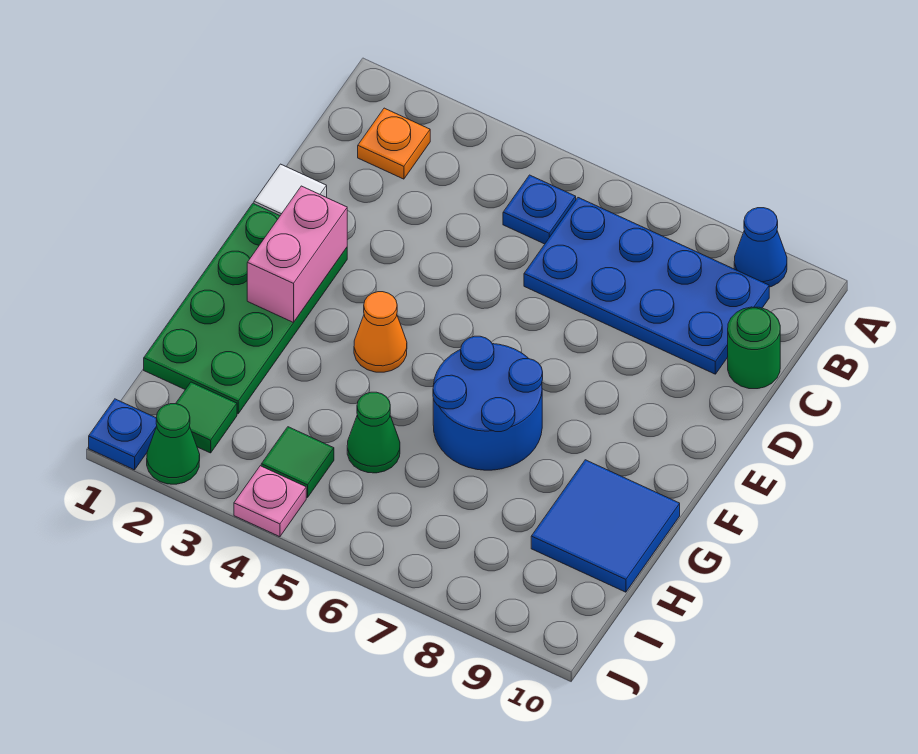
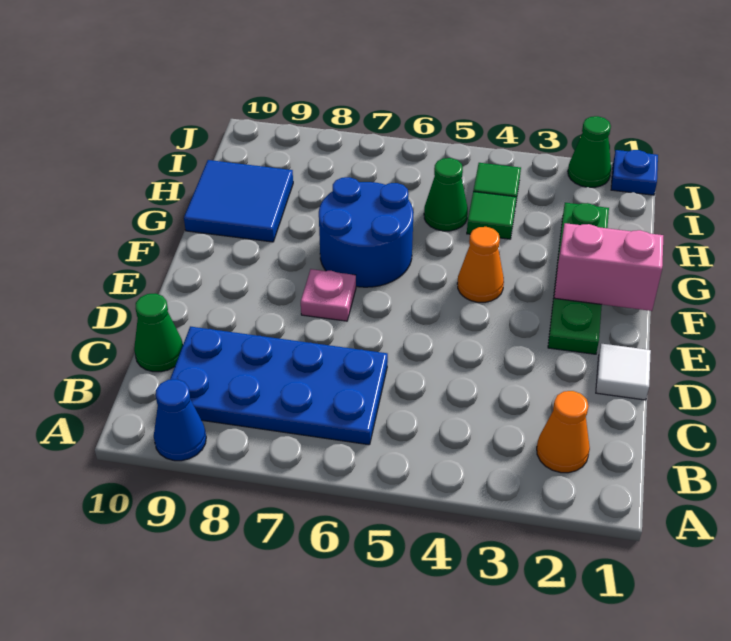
orange plate B2 level 1 -> orange cone B2 level 1
blue plate B5 level 1 -> none
green round brick C10 level 1 -> green cone C10 level 1
green plate E1:H2 level 1 -> green plate E2:H2 level 1
pink brick E2:F2 level 2 -> pink brick F1:F2 level 2
green tile I2 level 1 -> green tile H4 level 1
pink plate J4 level 1 -> pink plate E7 level 1

